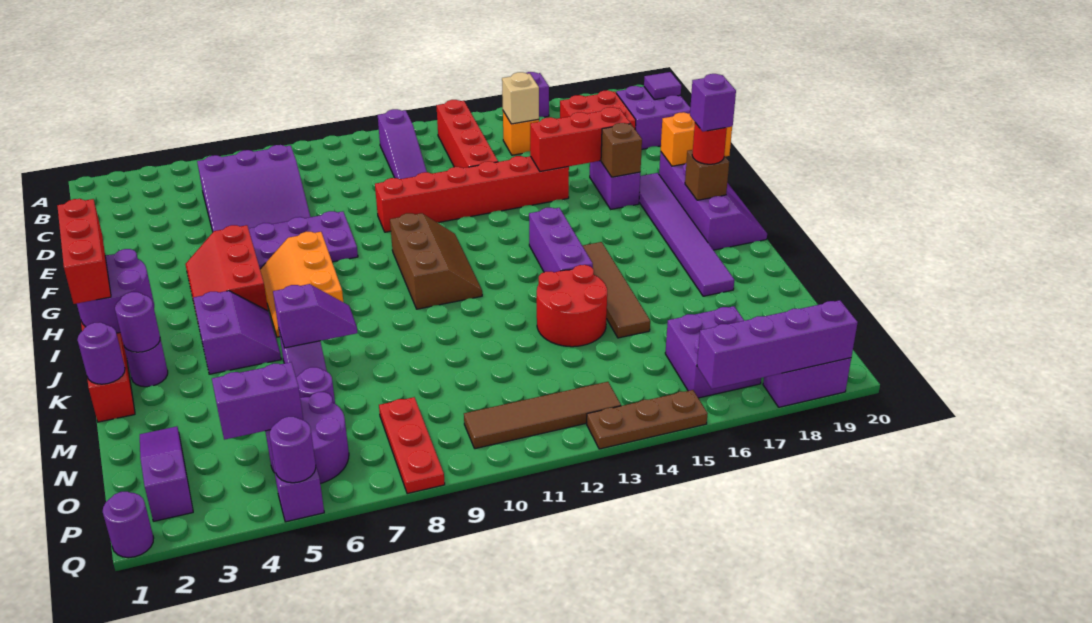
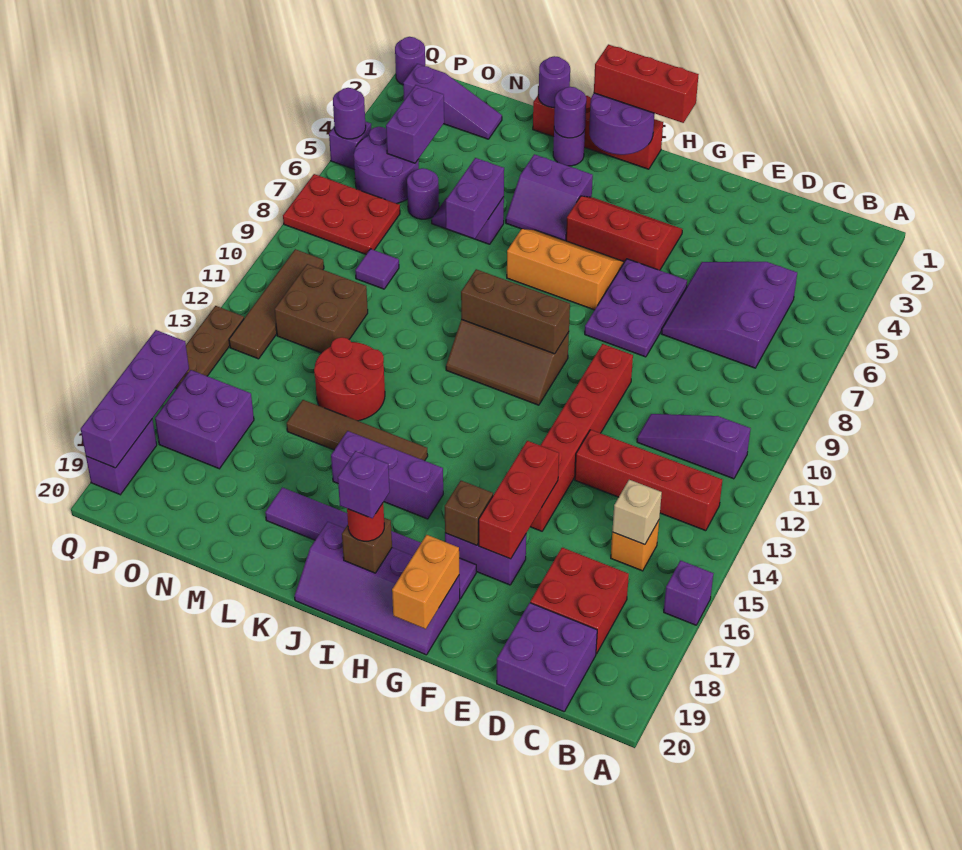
purple tile C20 level 2 -> purple tile N9 level 1
none -> brown brick H10:J10 level 2
purple brick I14:K14 level 1 -> purple brick I16:K16 level 1
purple slope L6:L7 level 2 top 6 -> purple brick L6:L7 level 2
none -> brown brick N11:O12 level 1
red plate O8:Q8 level 1 -> red plate O7:Q8 level 1

